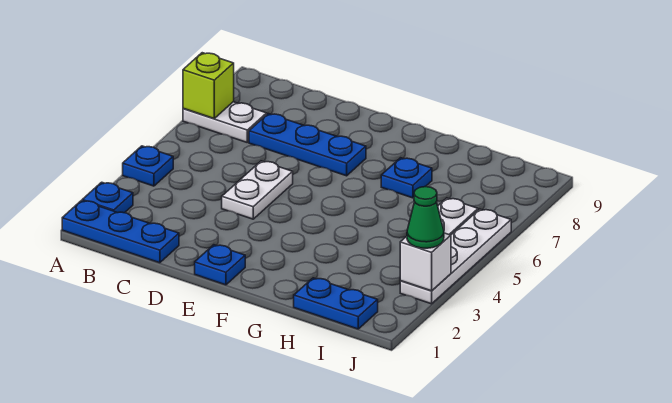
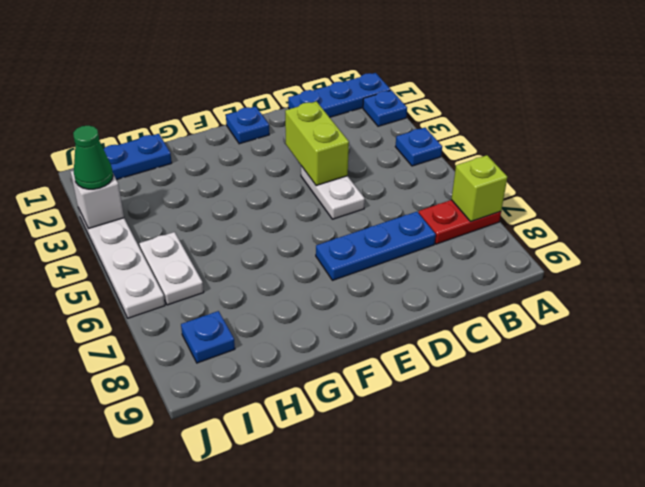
white plate A7:B7 level 1 -> red plate A7:B7 level 1
none -> lime brick D3:D4 level 2
blue plate G7 level 1 -> blue plate I8 level 1

